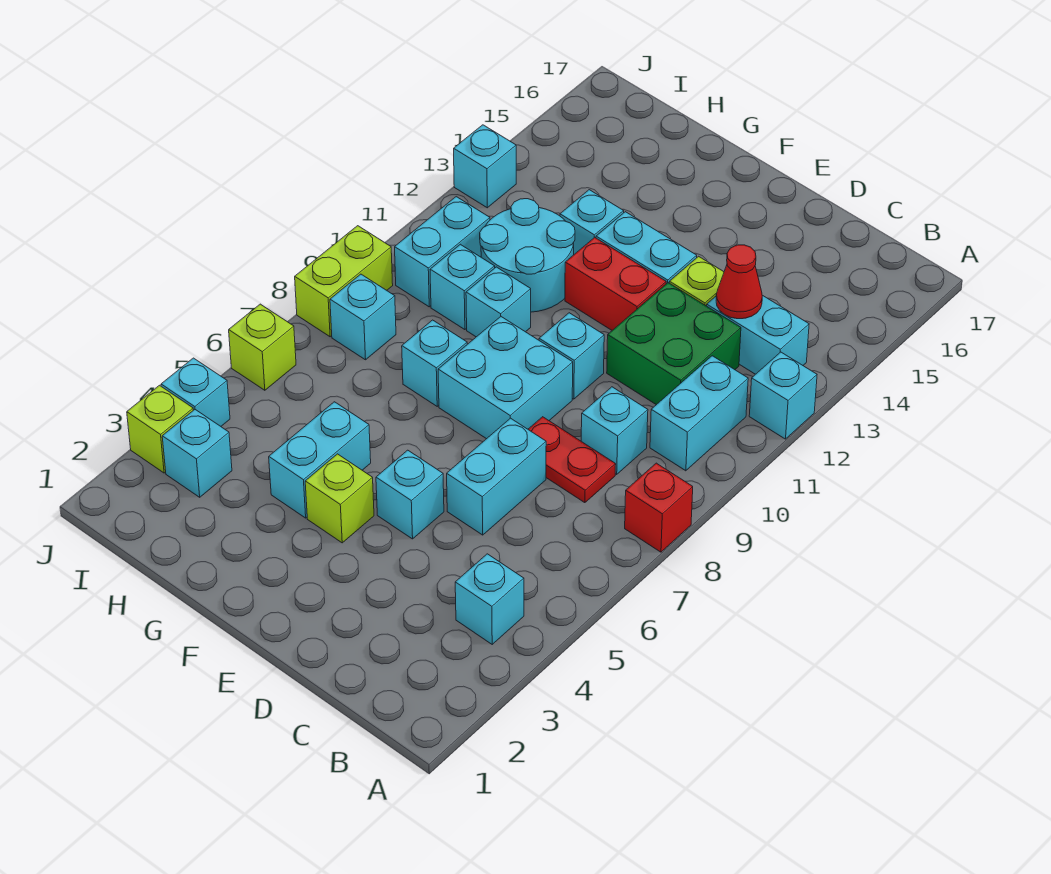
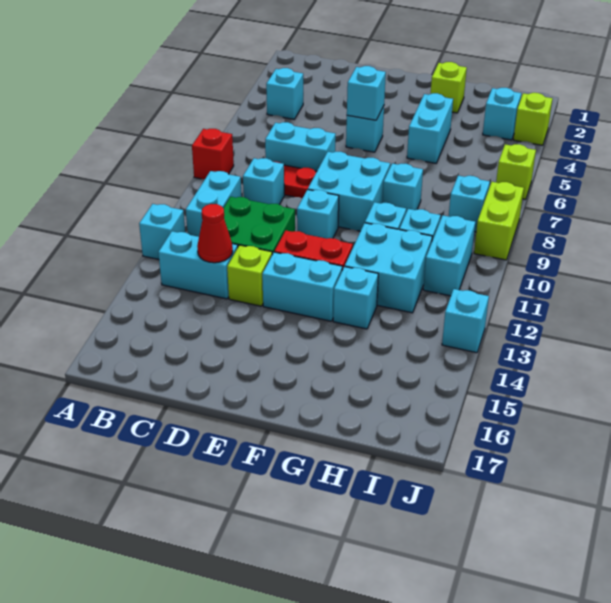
cyan brick D6:D7 level 1 -> cyan brick C7:D7 level 1
lime brick F4 level 1 -> lime brick G2 level 1
cyan round brick G11:H12 level 1 -> cyan brick G11:H12 level 1
cyan brick J4 level 1 -> cyan brick E5 level 2

